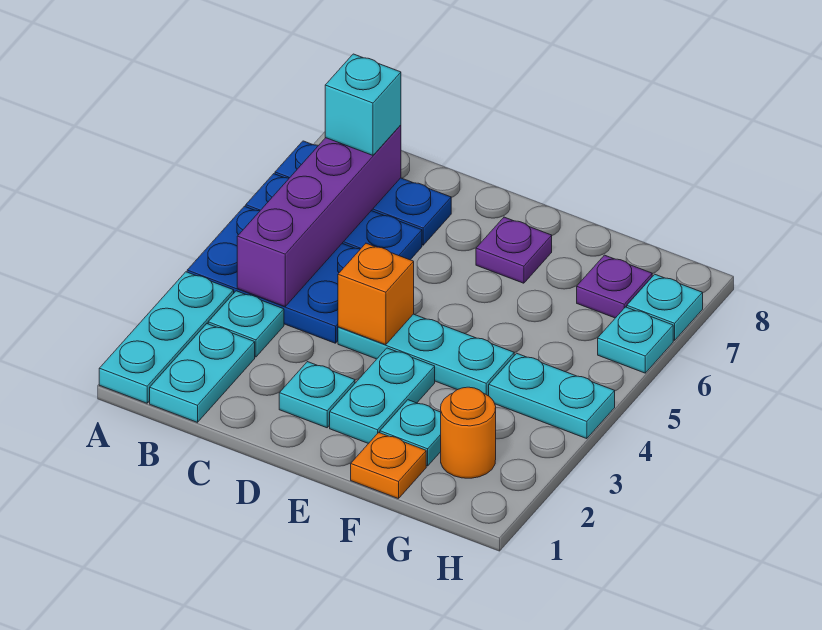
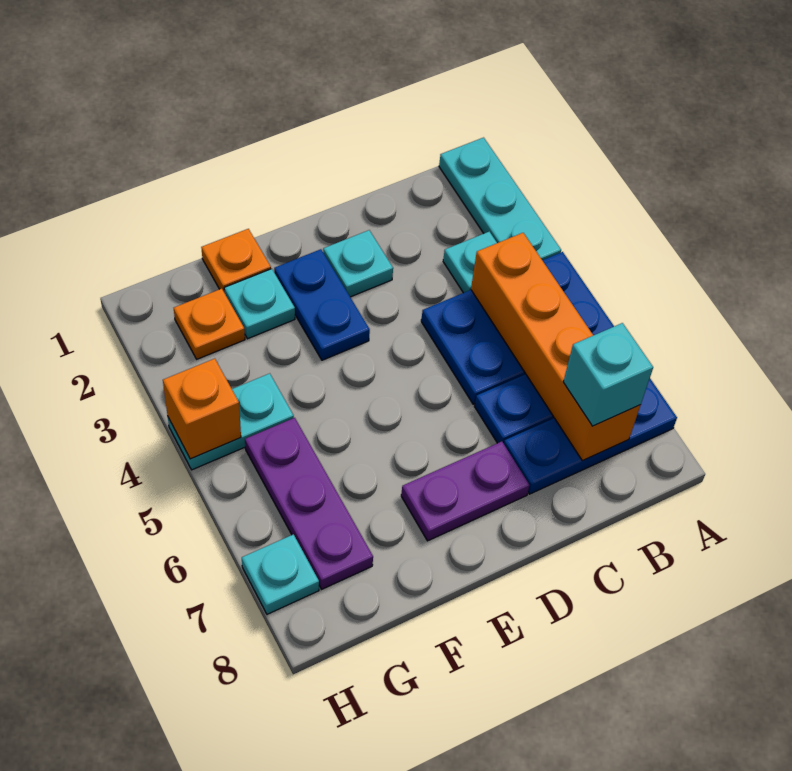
cyan plate B1:B2 level 1 -> none
purple brick B4:B7 level 2 -> orange brick B4:B7 level 2
cyan plate D4:F4 level 1 -> none
orange brick D4 level 2 -> orange brick H4 level 2
cyan plate E2:E3 level 1 -> blue plate E2:E3 level 1
purple plate E7 level 1 -> purple plate D7:E7 level 1
orange round brick G2 level 1 -> orange plate G2 level 1
purple plate G7 level 1 -> purple plate G5:G7 level 1
cyan plate H6 level 1 -> none

